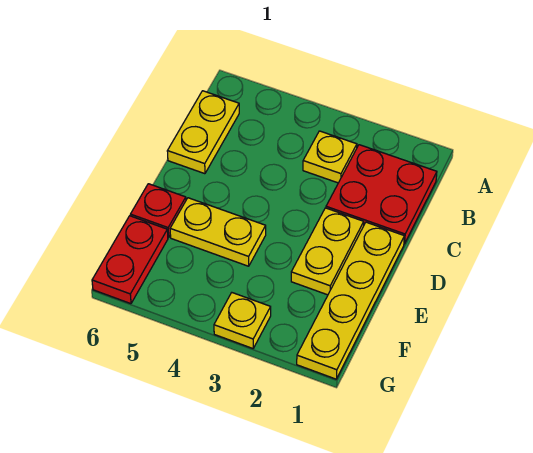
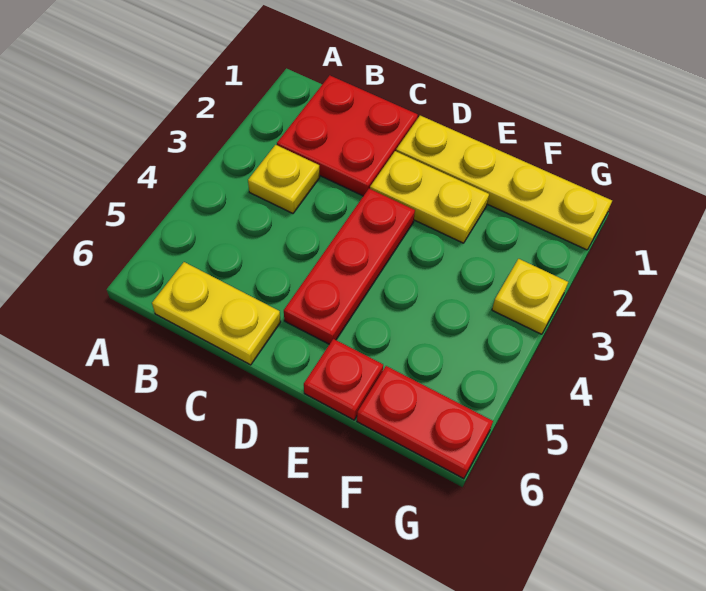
none -> red plate D3:D5 level 1
yellow plate E4:E5 level 1 -> none

